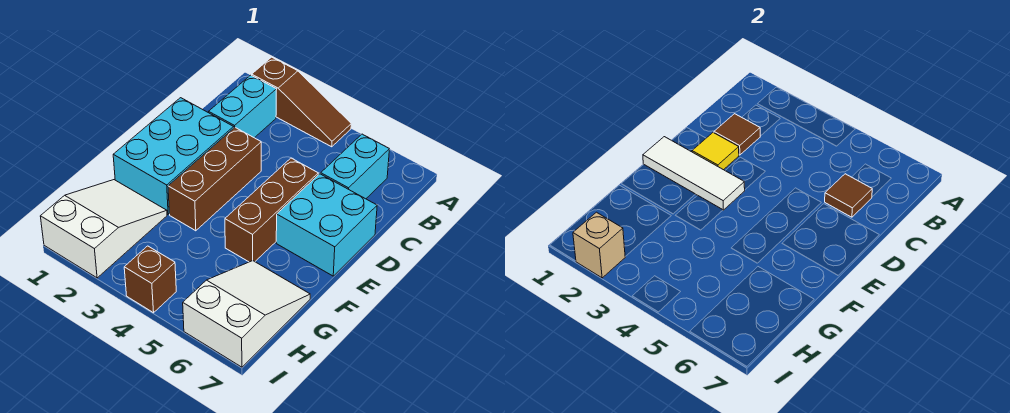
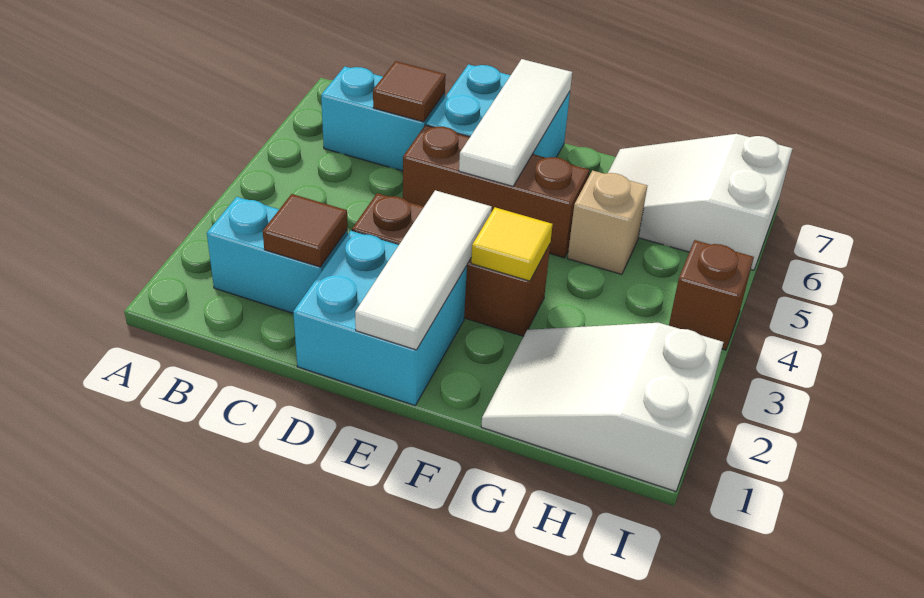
brown slope A2:A4 level 1 top 2 -> none
cyan brick D1:F2 level 1 -> cyan brick D1:E2 level 1
yellow tile D2 level 2 -> yellow tile F3 level 2
none -> white tile E5:E7 level 2
tan brick I2 level 2 -> tan brick G5 level 1

